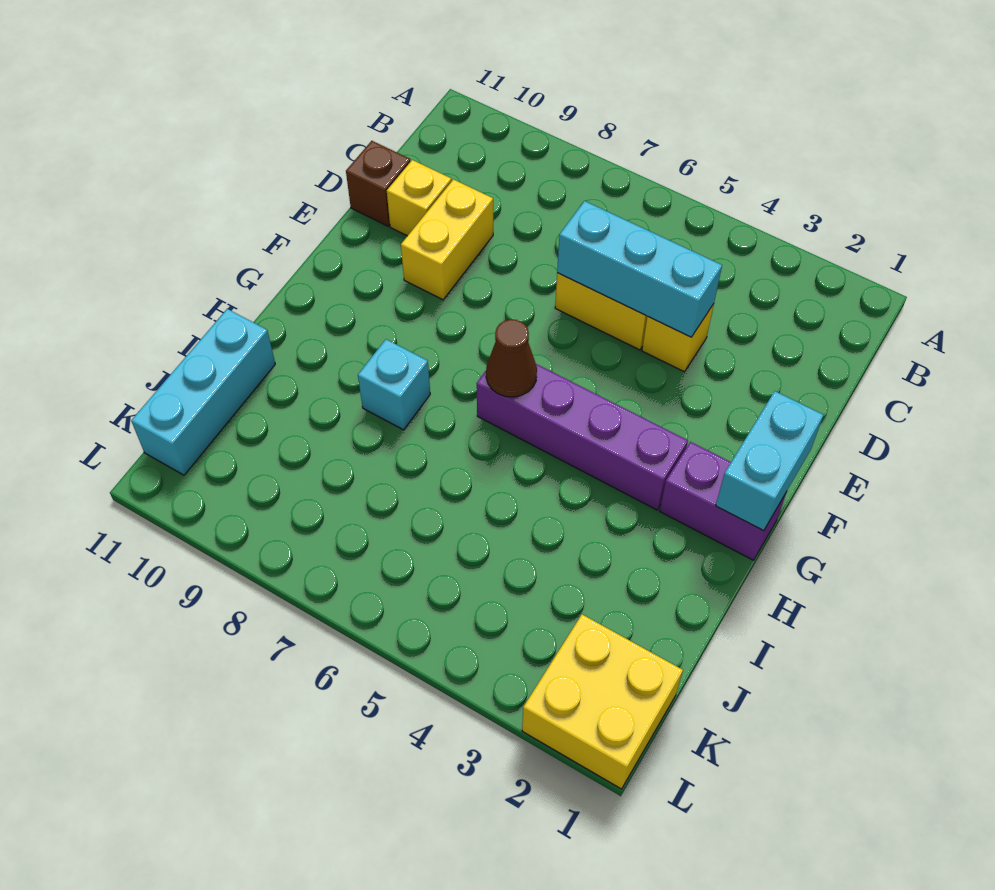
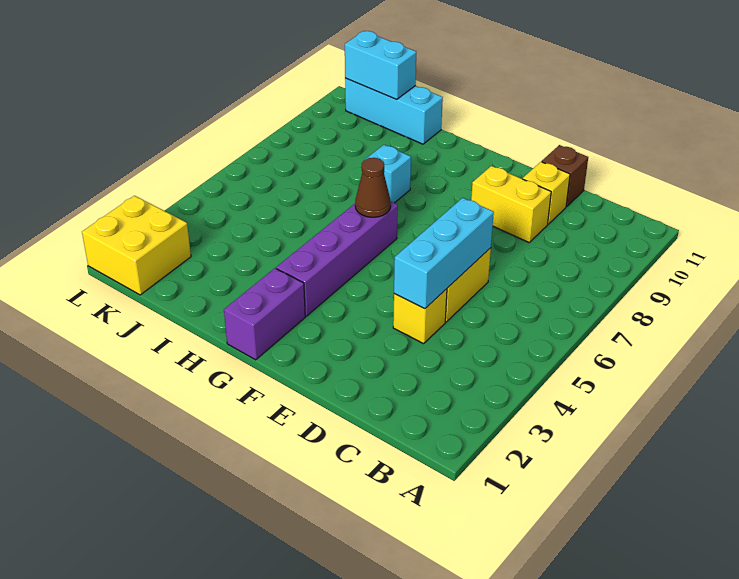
cyan brick F1:G1 level 2 -> cyan brick J11:K11 level 2

